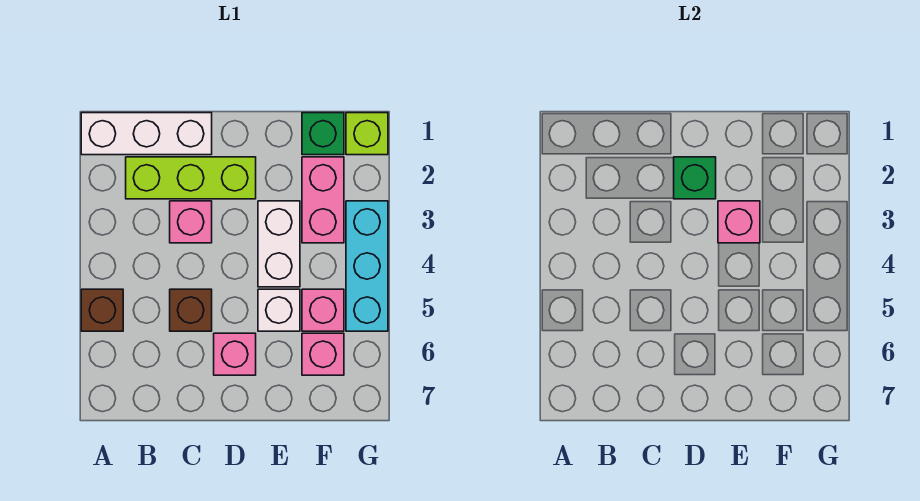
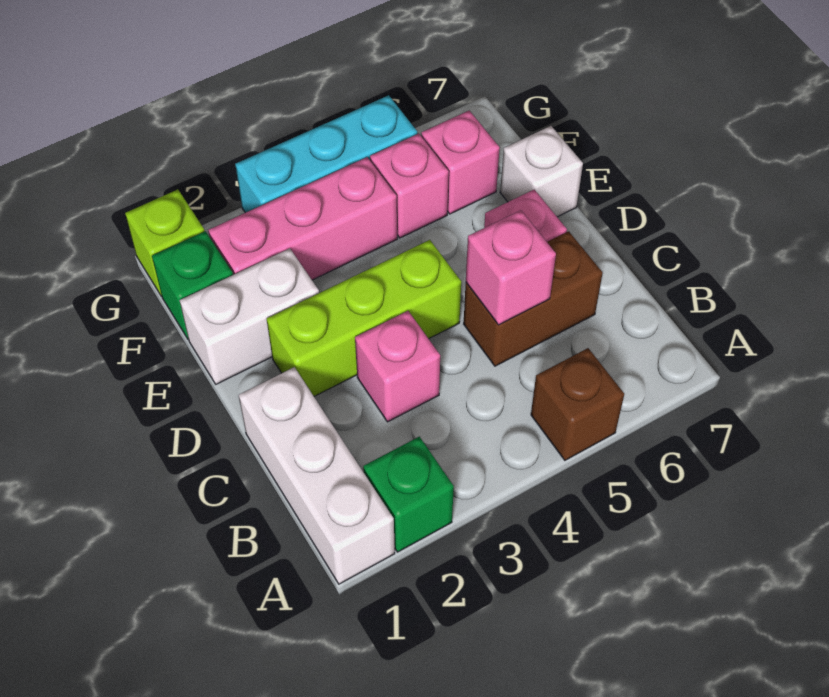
lime brick B2:D2 level 1 -> lime brick D2:D4 level 1
brown brick C5 level 1 -> brown brick C5:C6 level 1
green brick D2 level 2 -> green brick A2 level 1
white brick E3:E4 level 1 -> white brick E1:E2 level 1
pink brick E3 level 2 -> pink brick C5 level 2
white brick E5 level 1 -> white brick E7 level 1
pink brick F2:F3 level 1 -> pink brick F2:F4 level 1

